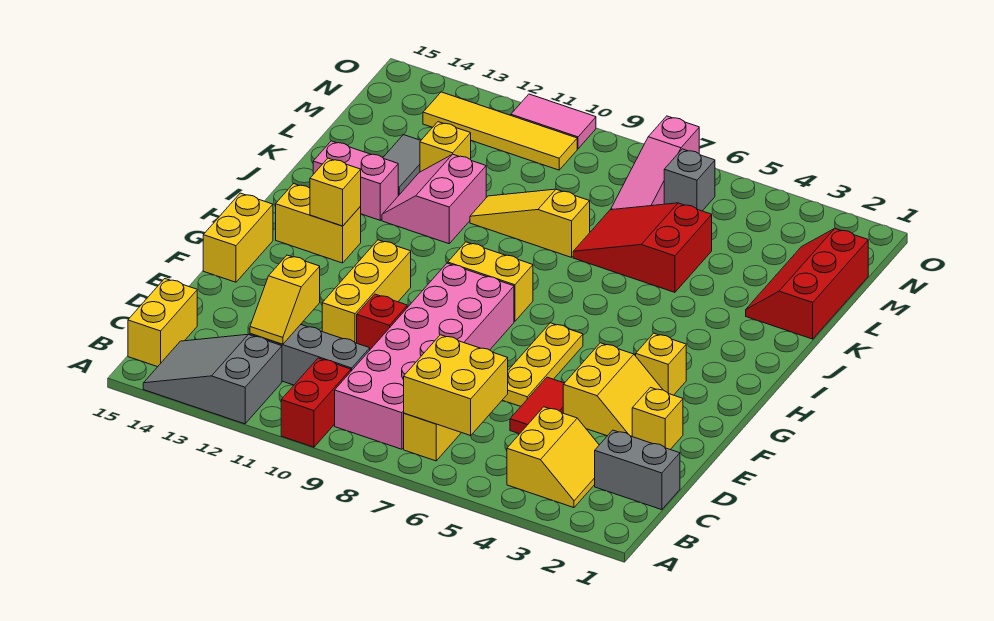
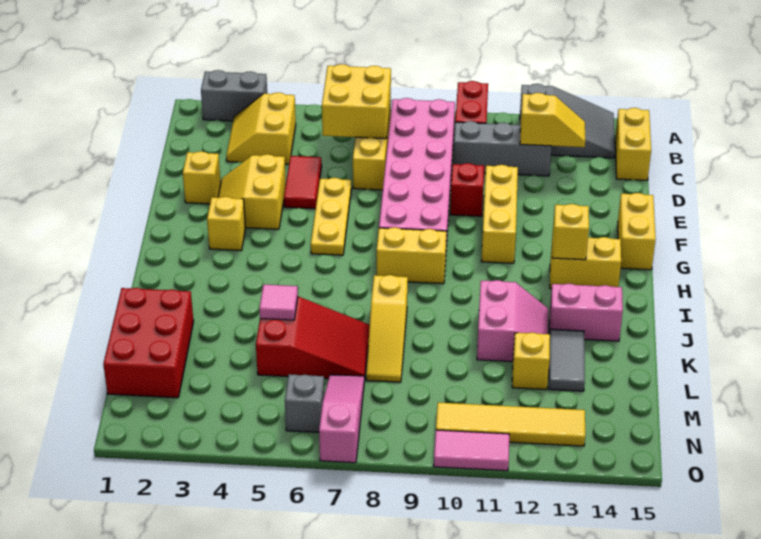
grey brick C1:C2 level 1 -> grey brick A2:A3 level 1
yellow slope C12:D12 level 2 top D -> yellow slope C12:C13 level 2 top 12
red slope K1:M2 level 1 top 1 -> red brick K1:M2 level 1
none -> pink tile K5 level 2
yellow slope K8:K10 level 1 top 8 -> yellow slope J8:L8 level 1 top J

